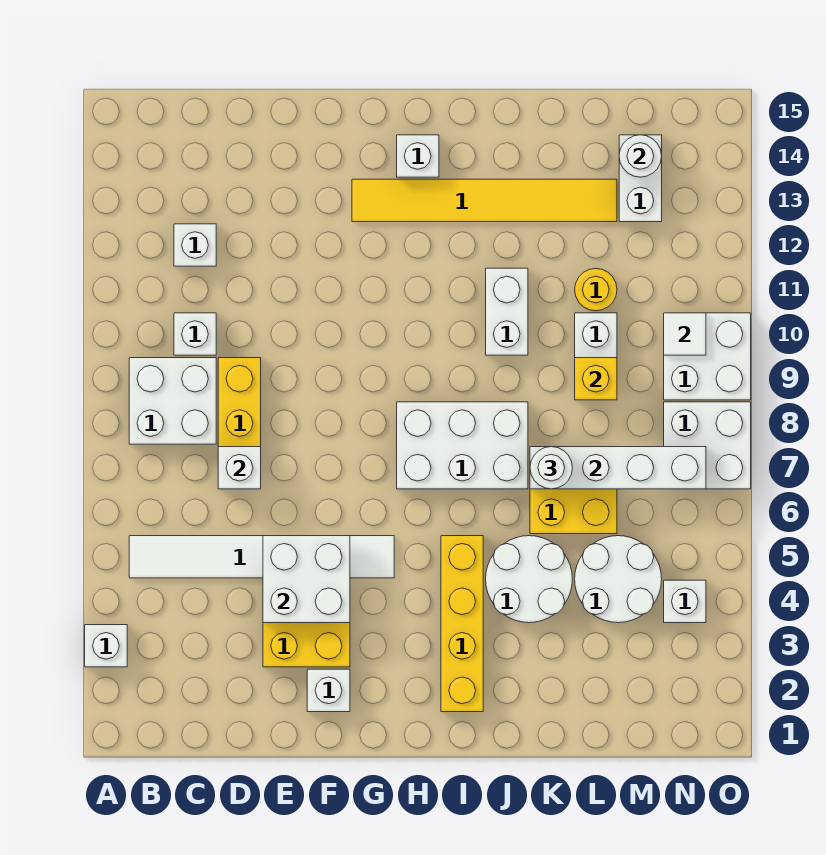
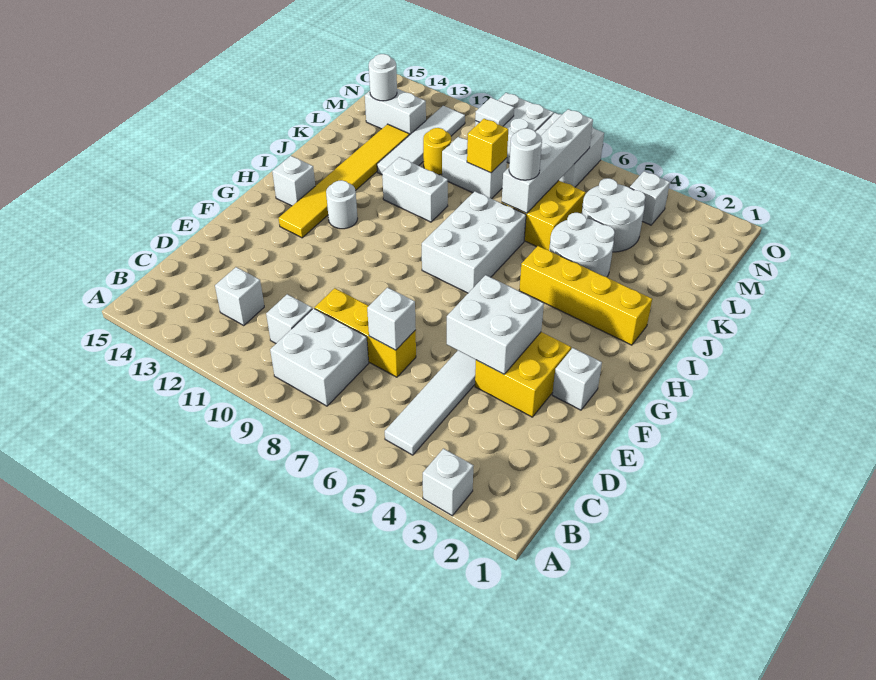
none -> white round brick H12 level 1
none -> white tile K12:N12 level 1

